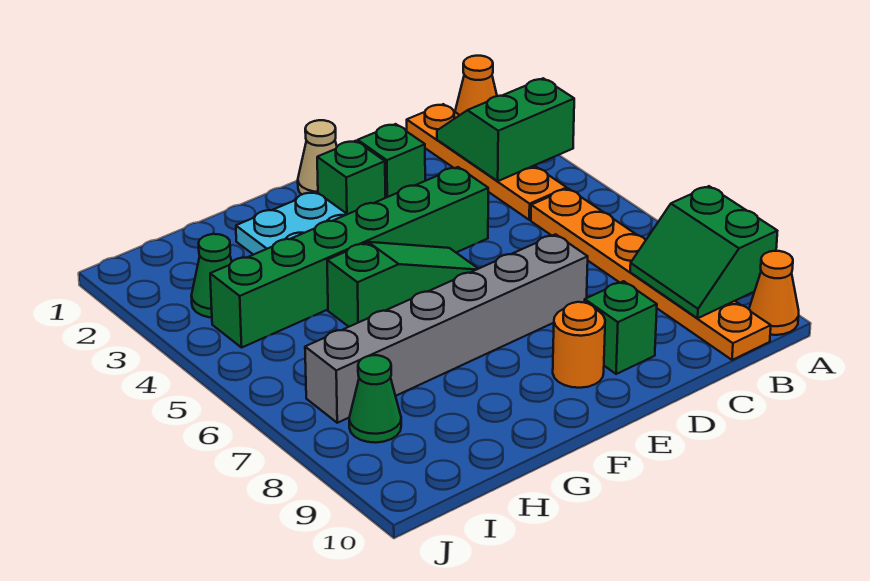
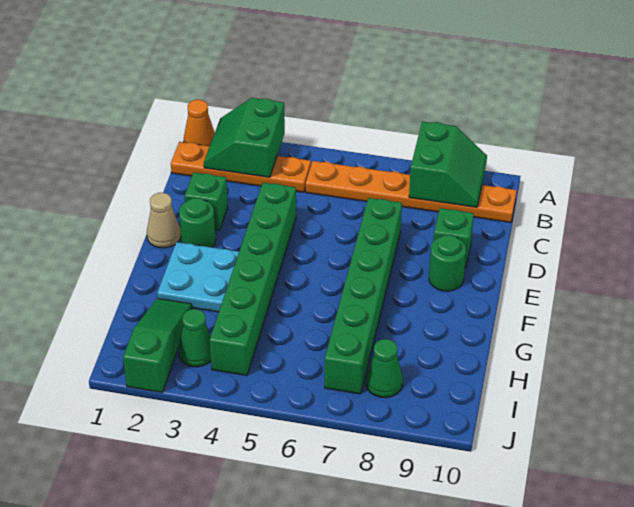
green slope A8:B9 level 2 top A -> green slope A8:B9 level 2 top 8
orange cone A10 level 1 -> none
grey brick D7:I7 level 1 -> green brick D7:I7 level 1
green brick E2 level 1 -> green round brick E2 level 1
green slope E5:G5 level 1 top G -> green slope H2:J2 level 1 top J
orange round brick E9 level 1 -> green round brick E9 level 1

